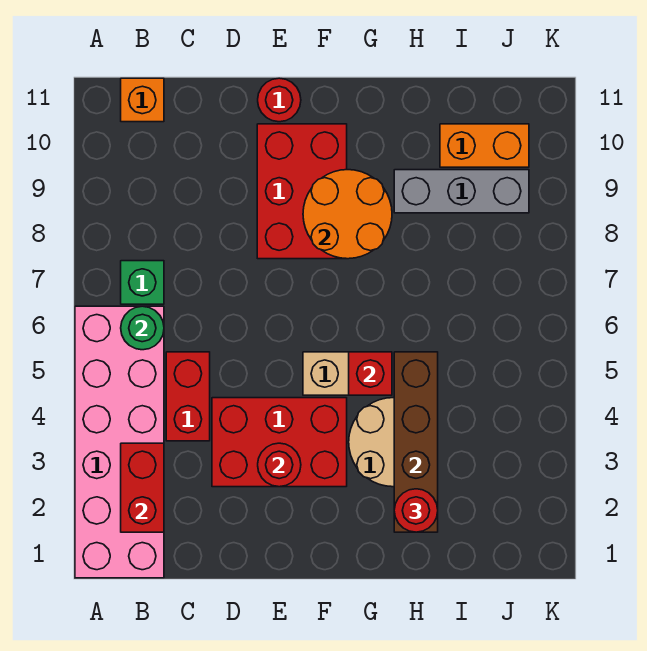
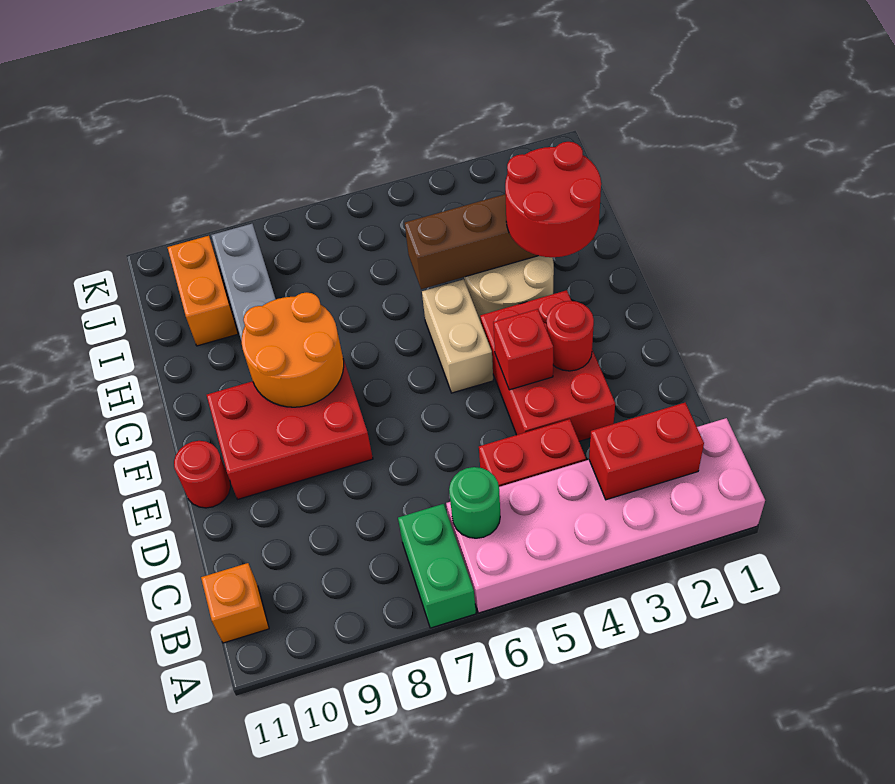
green brick B7 level 1 -> green brick A7:B7 level 1
red brick G5 level 2 -> red brick E4 level 2
red round brick H2 level 3 -> red round brick G2:H3 level 3

